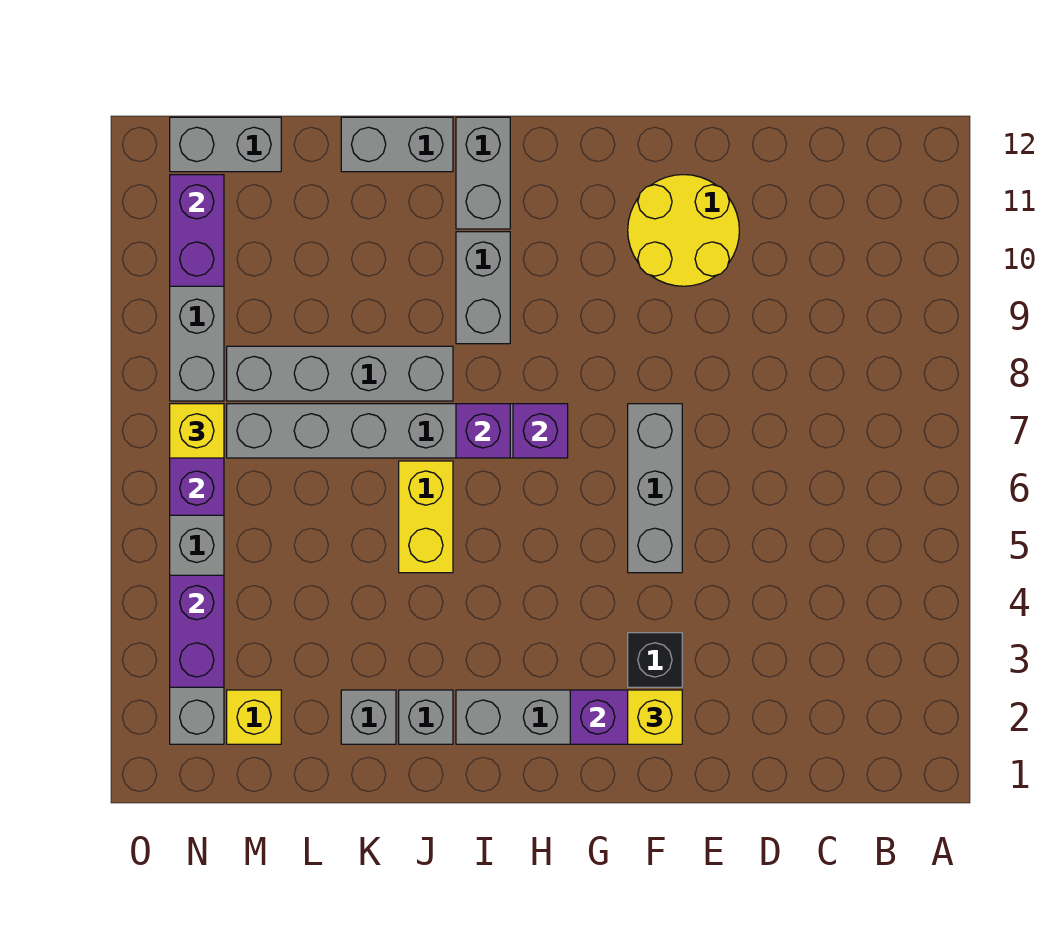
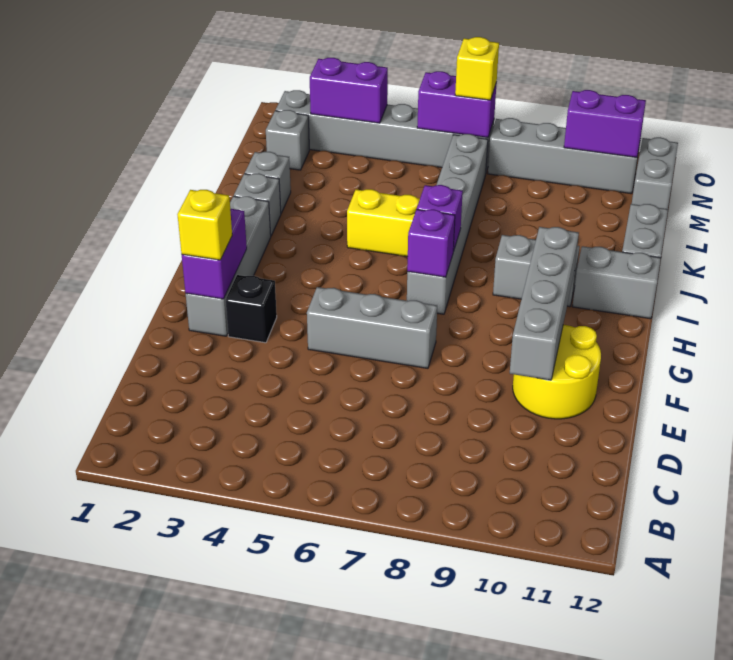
grey brick J8:M8 level 1 -> grey brick E10:H10 level 2
yellow brick M2 level 1 -> grey brick M2 level 1

